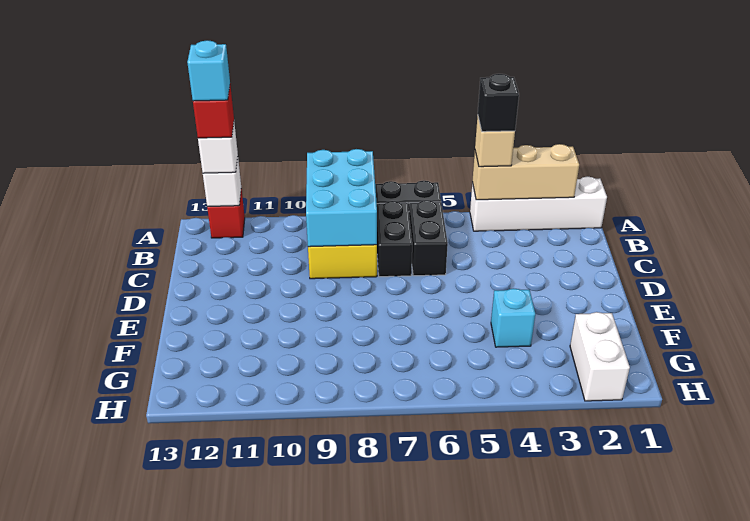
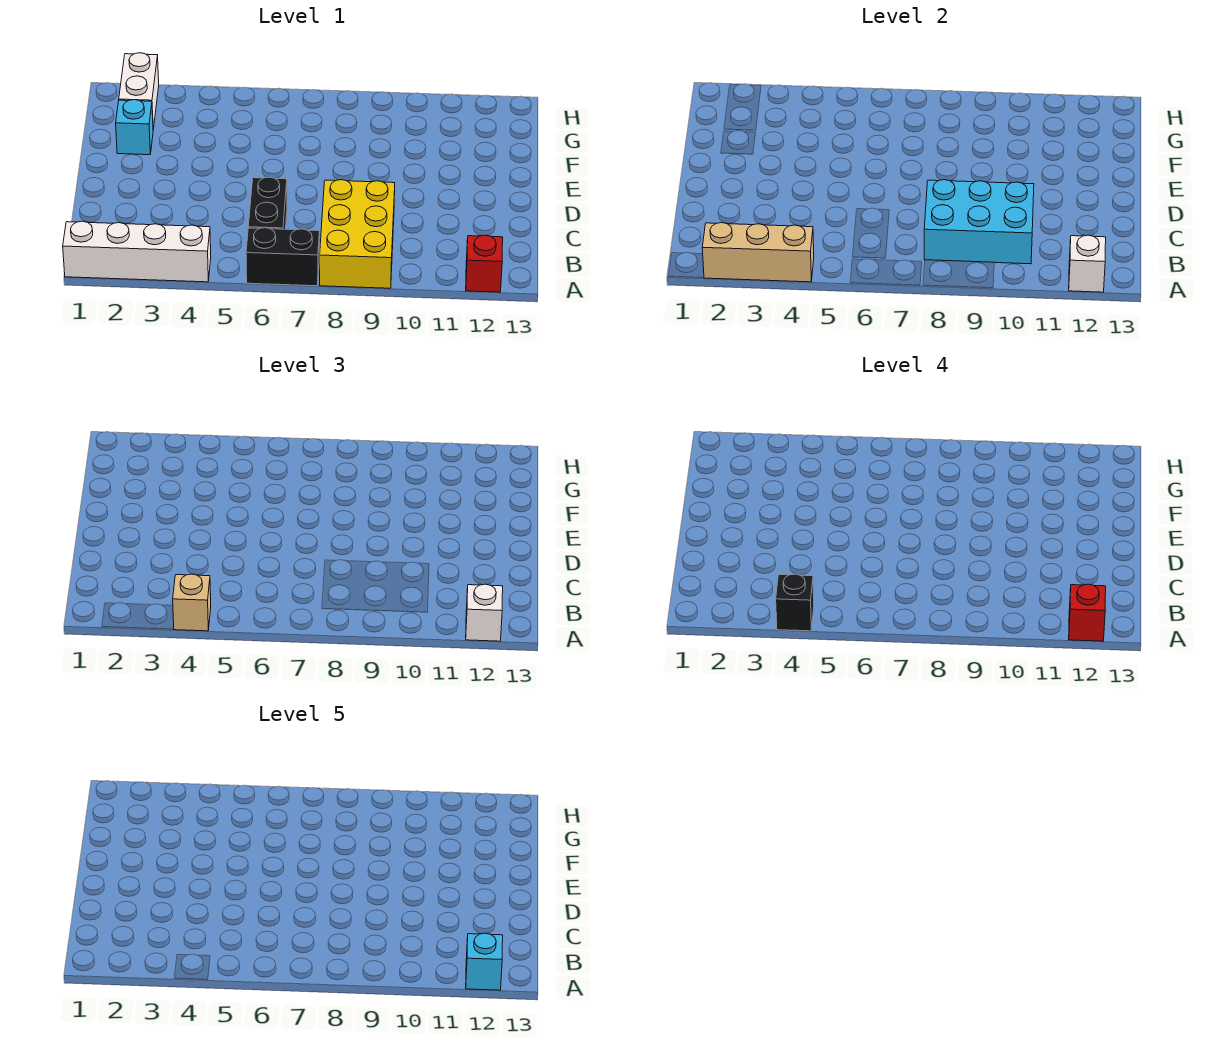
cyan brick A8:C9 level 2 -> cyan brick B8:C10 level 2
black brick B7:C7 level 1 -> none
cyan brick F4 level 1 -> cyan brick F2 level 1

